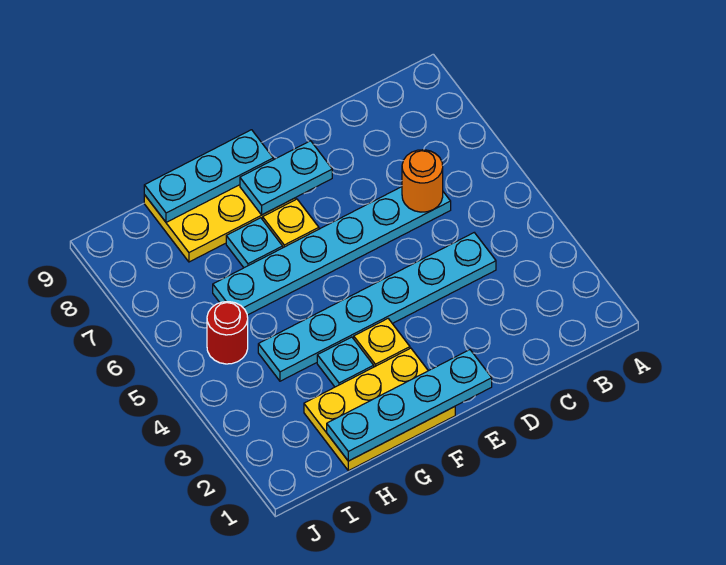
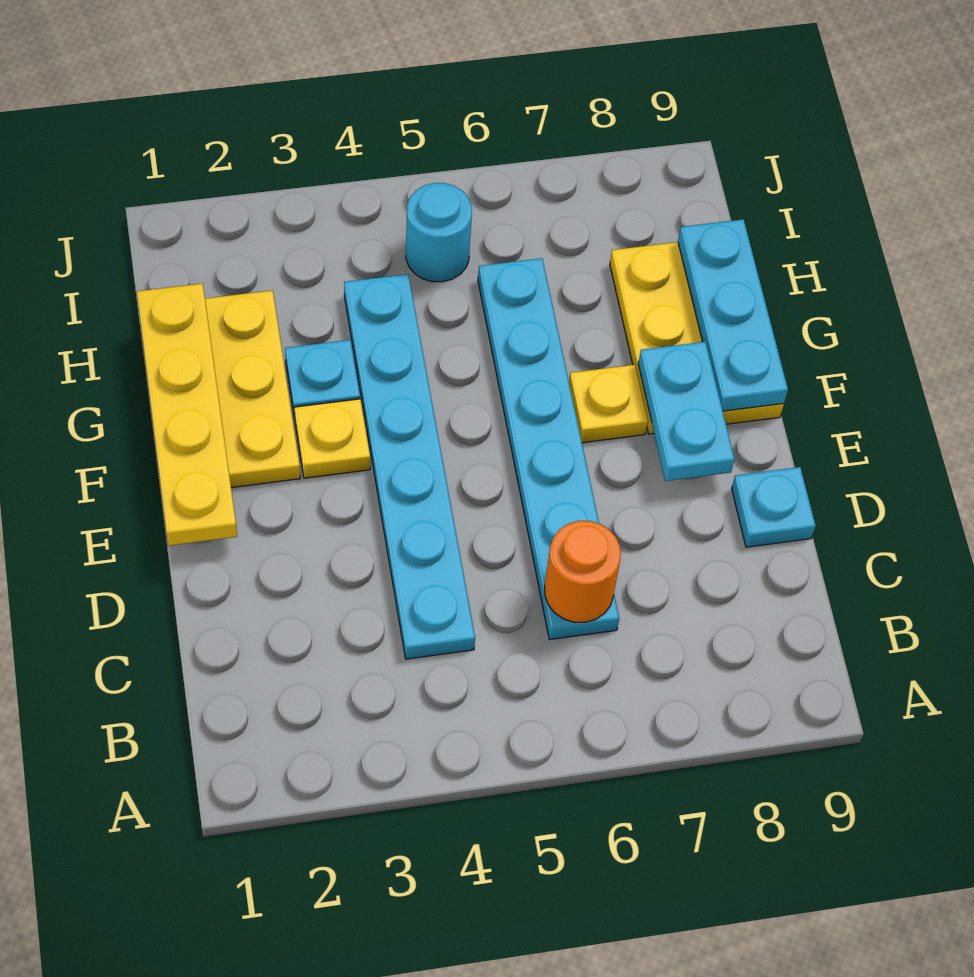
cyan plate E1:H1 level 2 -> yellow plate E1:H1 level 2
cyan plate G7 level 1 -> cyan plate D9 level 1
red round brick I5 level 1 -> cyan round brick I5 level 1

